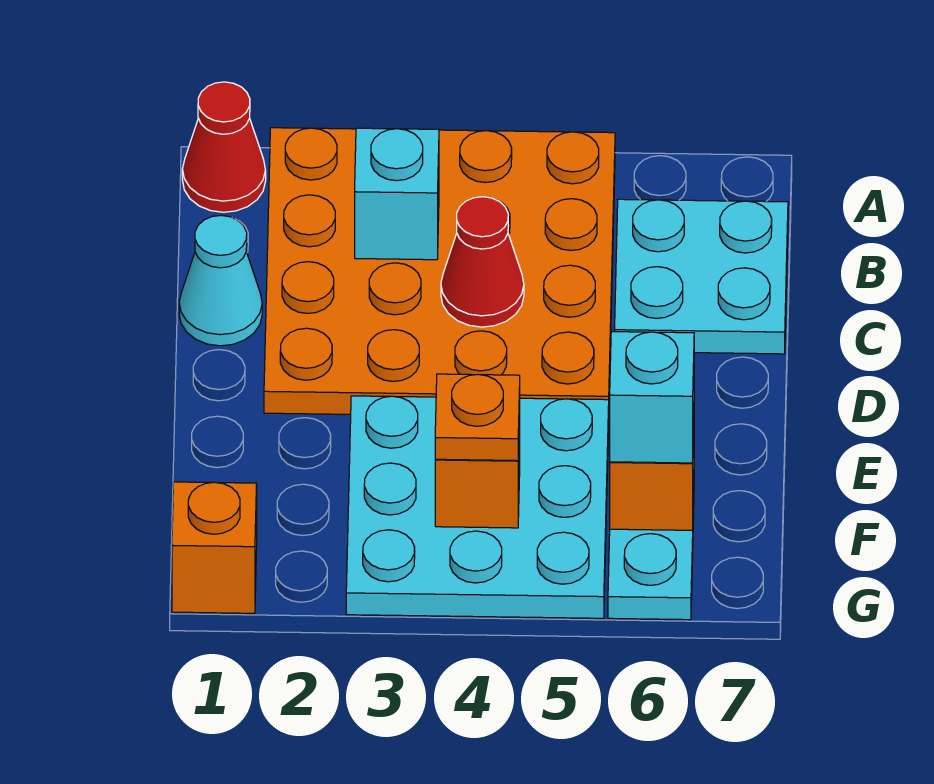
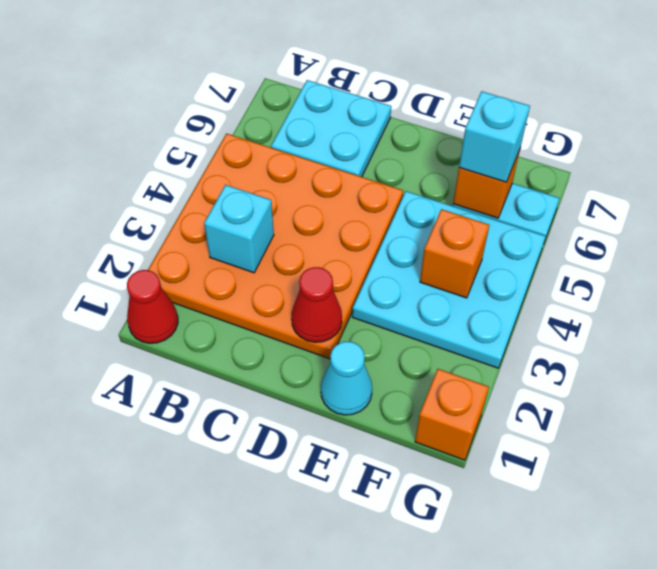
cyan cone C1 level 1 -> cyan cone E1 level 1
red cone C4 level 2 -> red cone D2 level 2
orange plate F4 level 3 -> none

